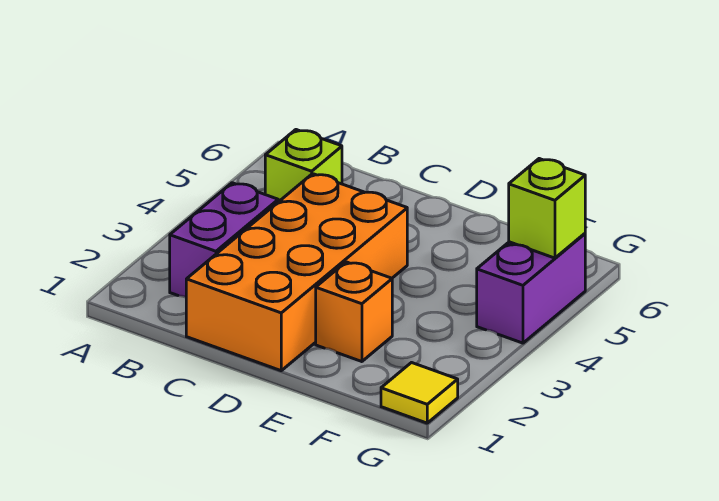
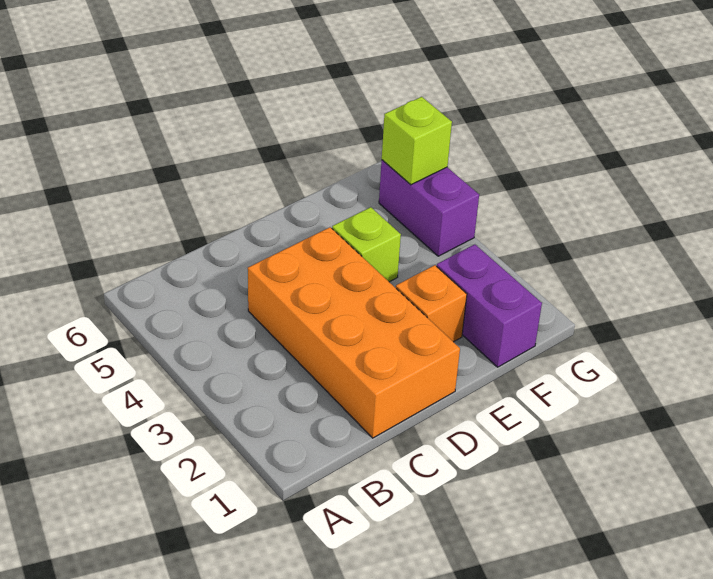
purple brick B2:B3 level 1 -> purple brick F1:F2 level 1
lime brick B5 level 1 -> lime brick E4 level 1
yellow tile G1 level 1 -> none

